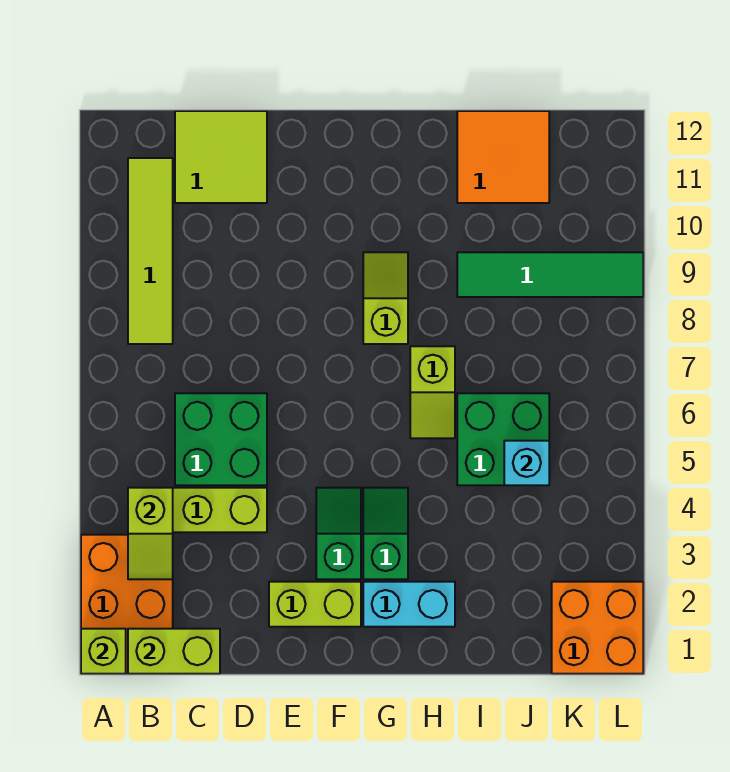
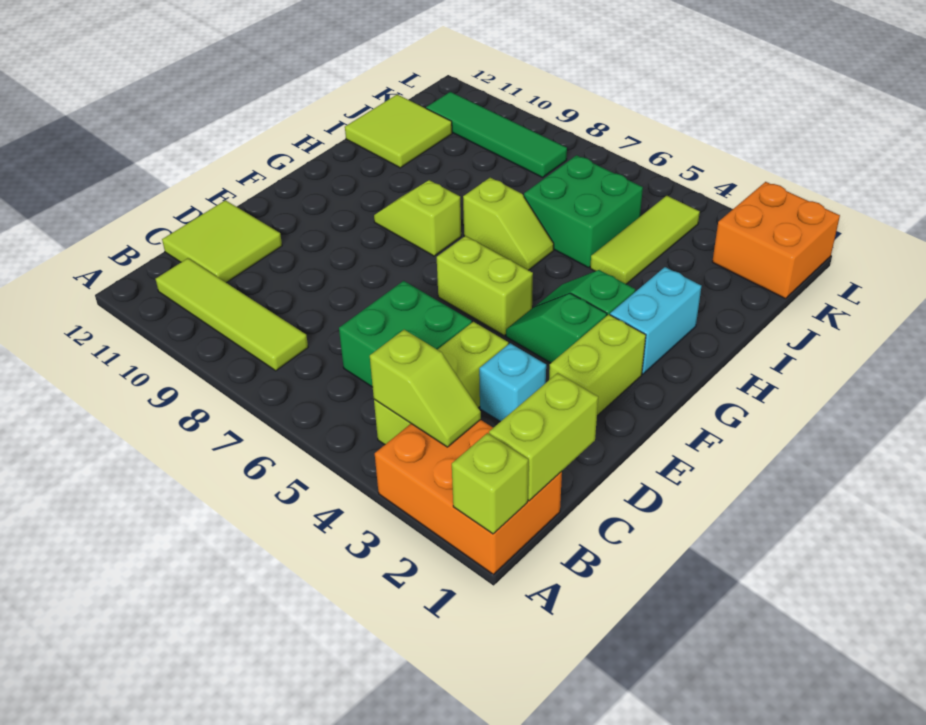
none -> lime brick F5:F6 level 1
none -> lime tile I4:K4 level 1
green tile I9:L9 level 1 -> green tile K8:K11 level 1
orange tile I11:J12 level 1 -> lime tile I11:J12 level 1
cyan brick J5 level 2 -> cyan brick D3 level 1

